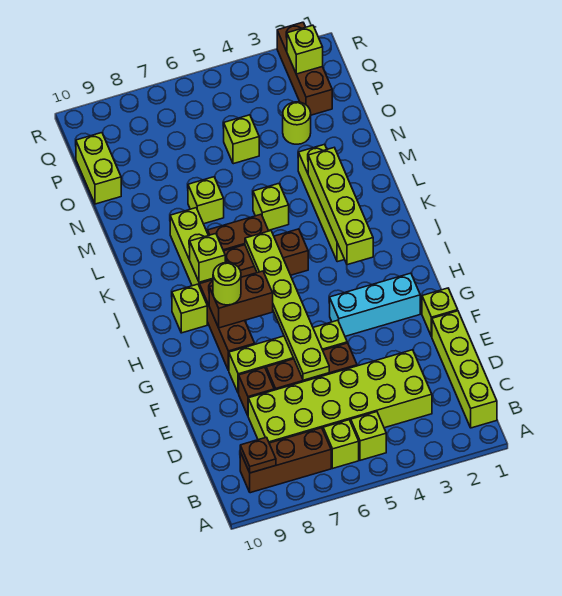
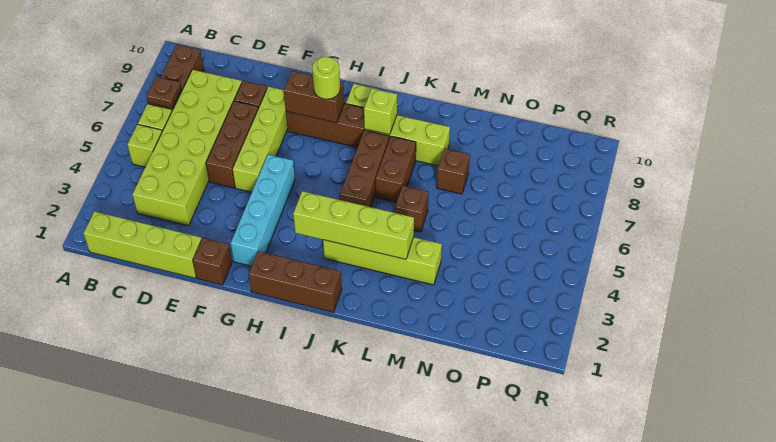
brown plate B9 level 2 -> brown plate B7 level 2
lime plate E6:J6 level 2 -> none
lime brick F1 level 1 -> brown brick F1 level 1
cyan brick G2:G4 level 1 -> cyan brick G2:G5 level 1
brown brick H7:H8 level 2 -> brown brick G8:H8 level 2
lime brick L5 level 1 -> brown brick L5 level 1
lime brick M7 level 1 -> brown brick M7 level 1
lime round brick O3 level 1 -> none
lime brick O5 level 1 -> none
lime brick O10:P10 level 1 -> none
brown brick P2:R2 level 1 -> brown brick H1:J1 level 1
lime brick Q2 level 2 -> none

